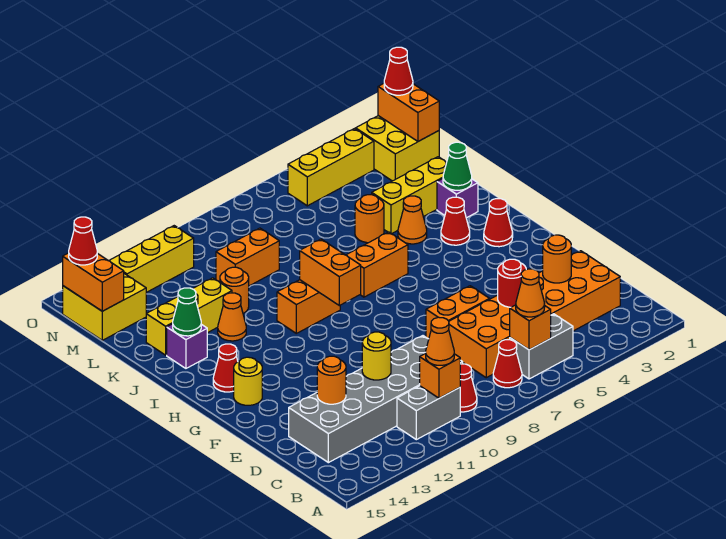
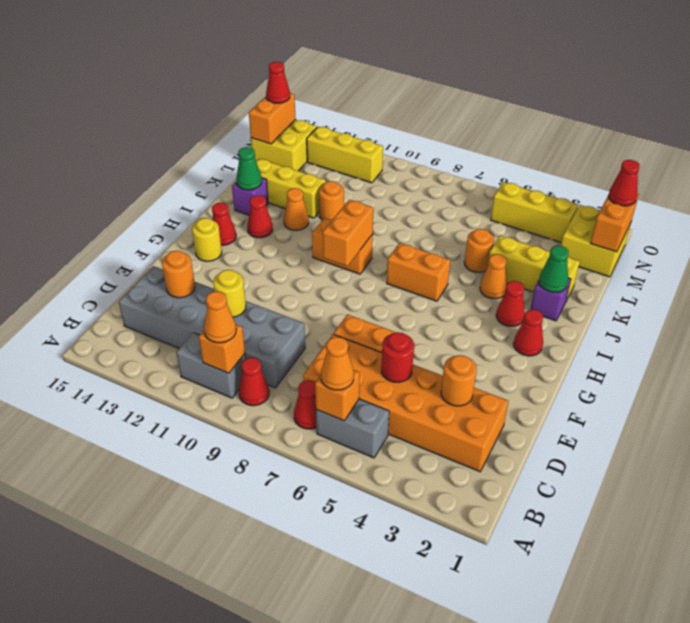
none -> red cone I13 level 1
orange brick L9:L10 level 1 -> none

